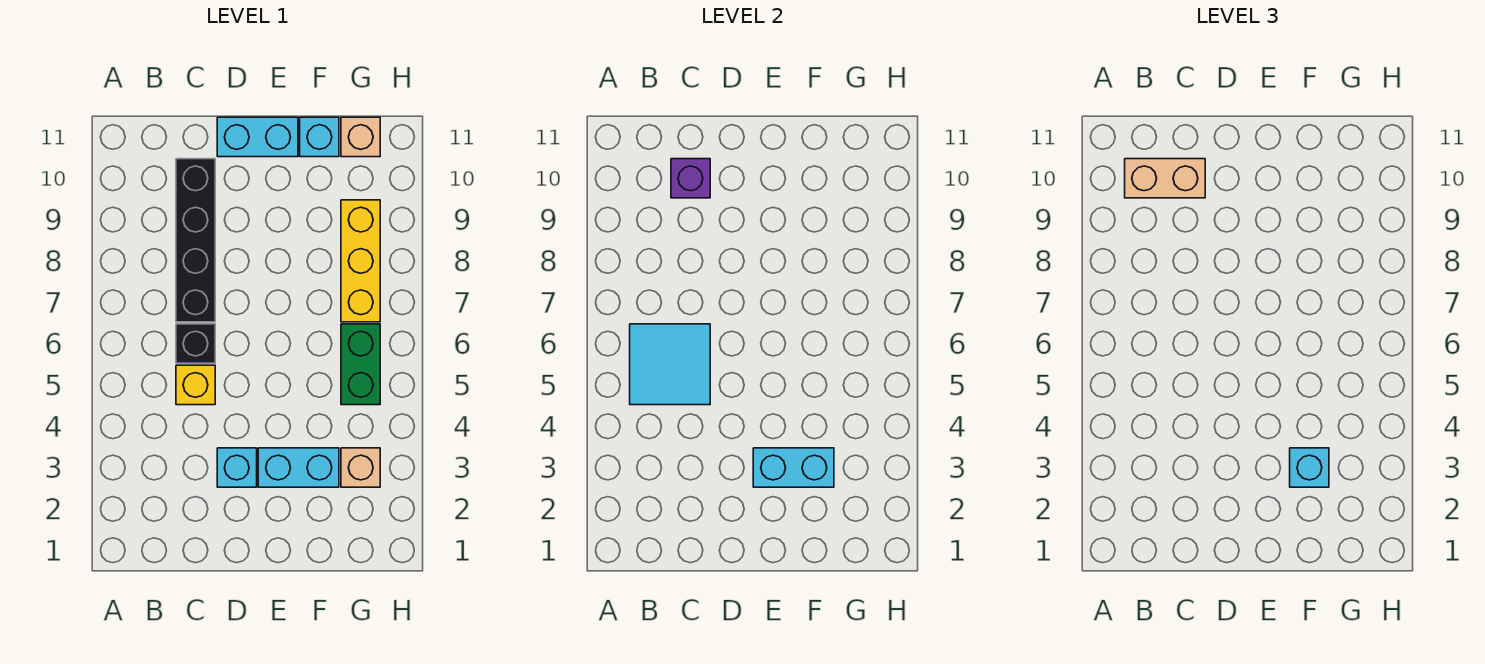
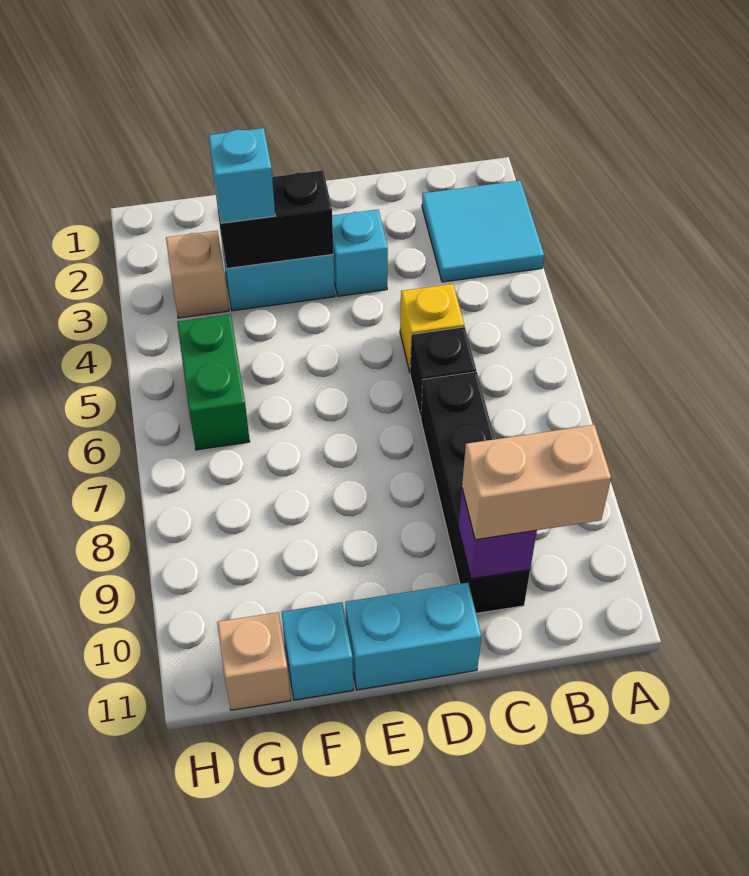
cyan tile B5:C6 level 2 -> cyan tile A2:B3 level 1
cyan brick E3:F3 level 2 -> black brick E3:F3 level 2
yellow brick G7:G9 level 1 -> none

